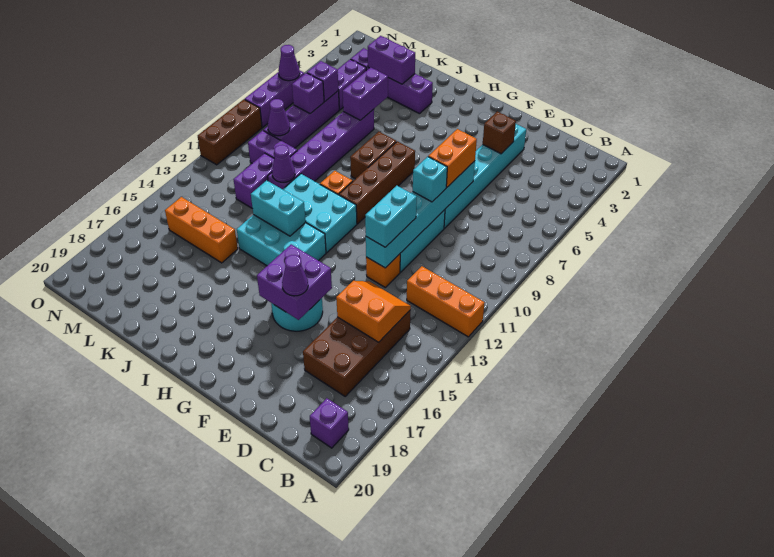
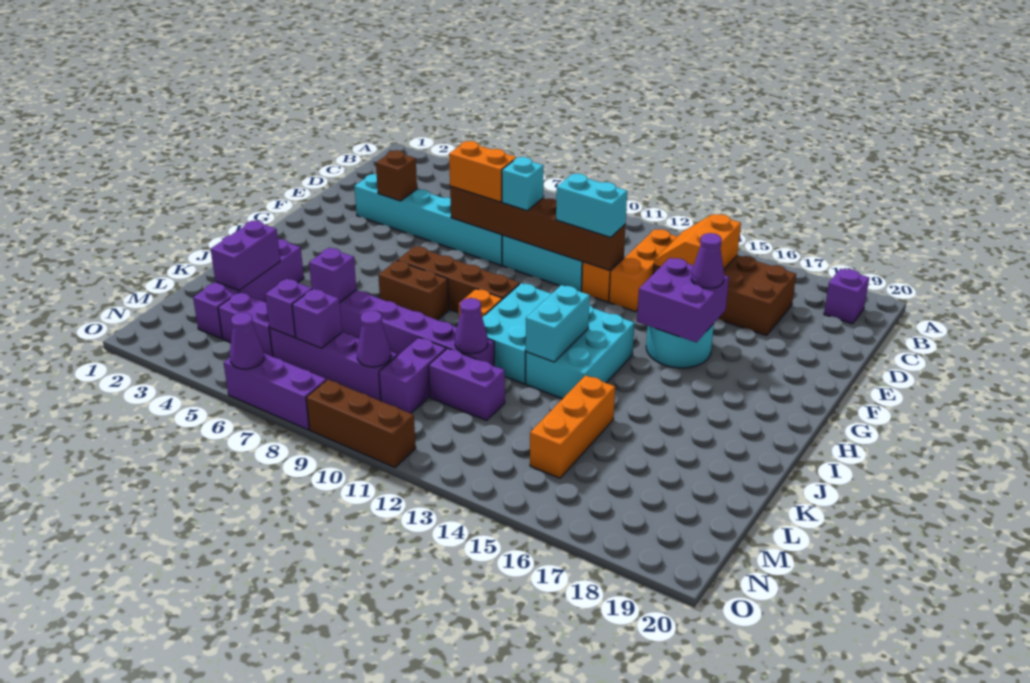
orange brick A12:C12 level 1 -> orange brick C13:E13 level 1
cyan brick E7:E12 level 2 -> brown brick E7:E12 level 2
purple brick K5:K6 level 2 -> purple brick K6 level 2

